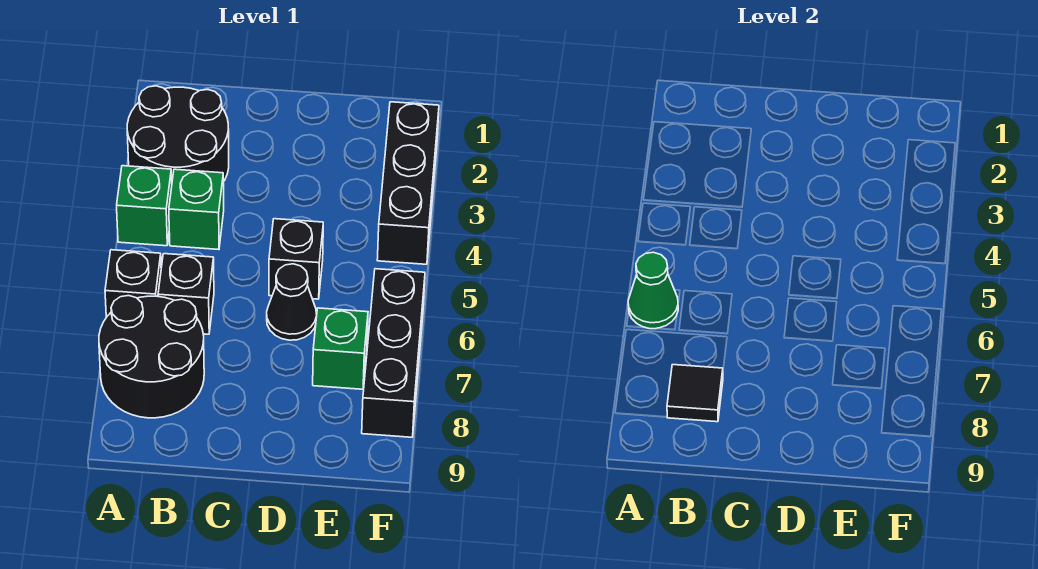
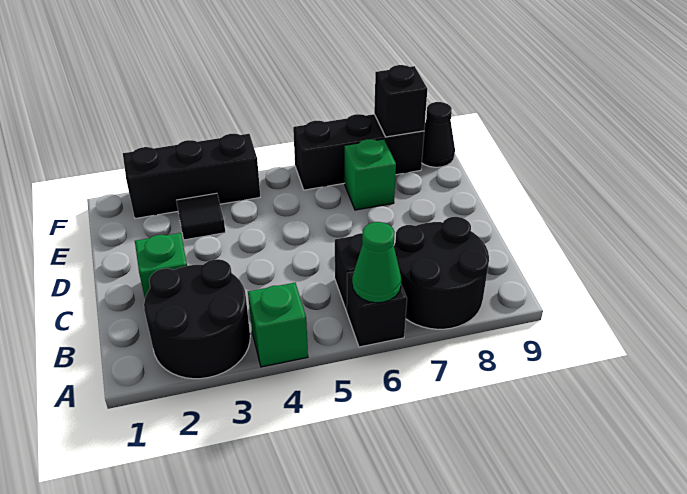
green brick B4 level 1 -> green brick C2 level 1
black tile B8 level 2 -> black tile E3 level 1
black brick D5 level 1 -> black brick F8 level 2
black cone D6 level 1 -> black cone F9 level 1

